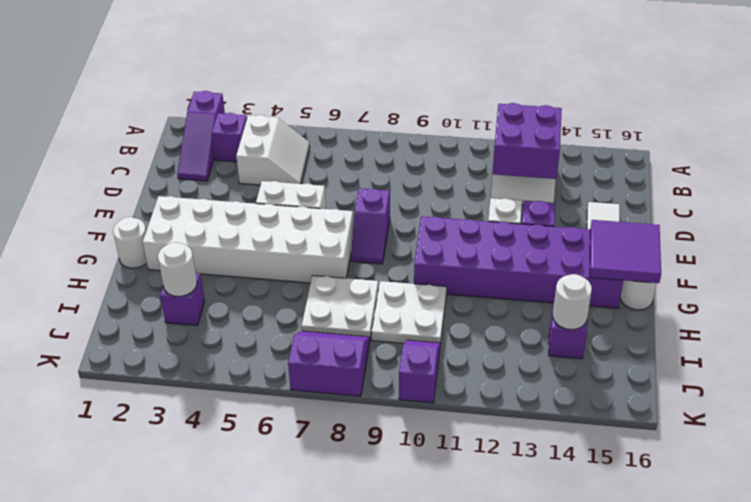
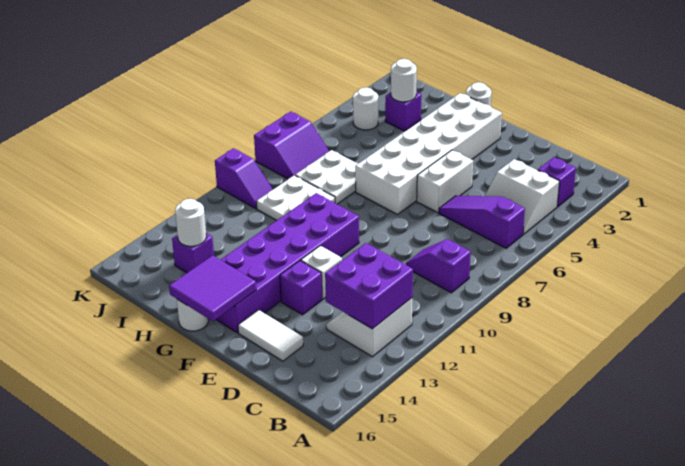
purple slope A2:C2 level 1 top A -> purple slope B6:D6 level 1 top B
purple slope E8:F8 level 1 top E -> purple slope B9:C9 level 1 top B
none -> white round brick J4 level 1

